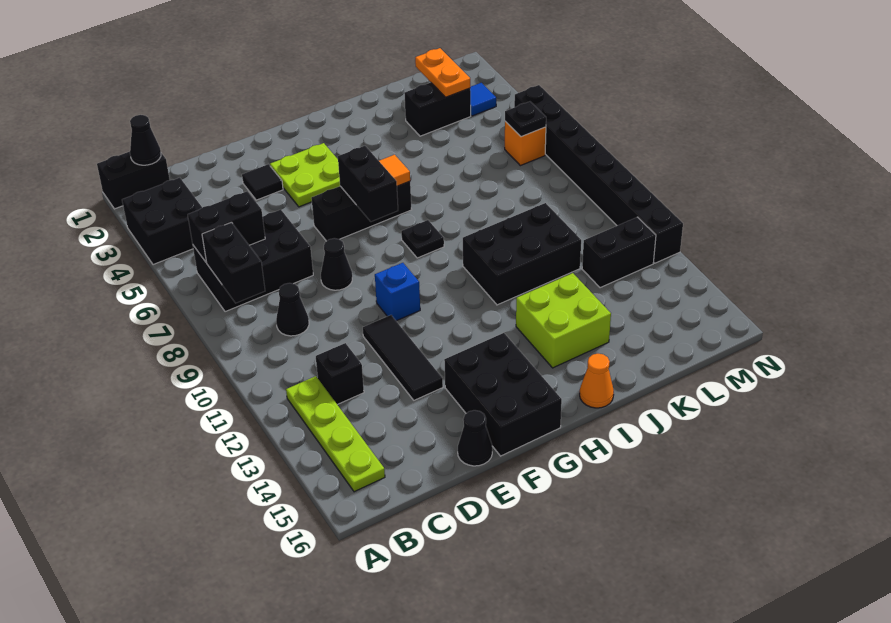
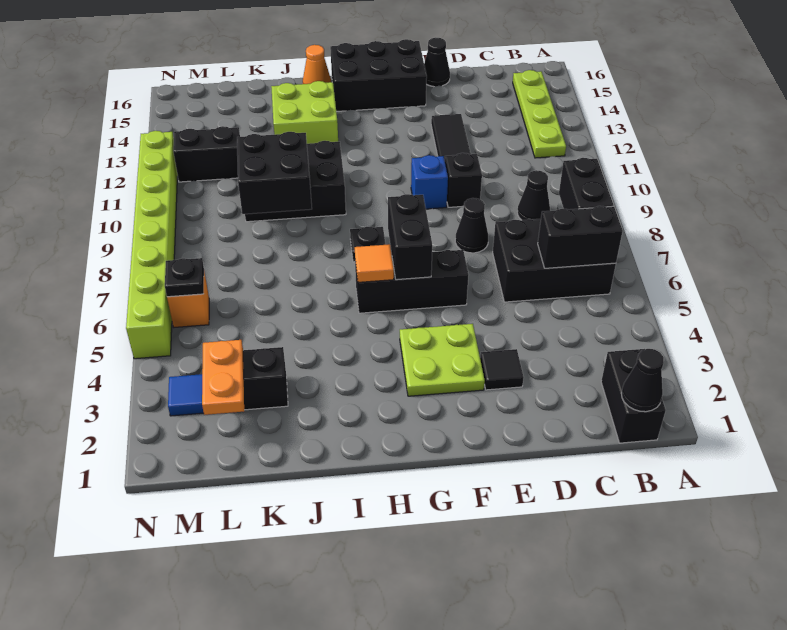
black brick A1:B1 level 1 -> black brick B1:B2 level 1
black brick A3:B4 level 1 -> black brick J9:K10 level 2
black brick C12 level 1 -> black brick E10 level 1
black brick F14:G16 level 1 -> black brick F15:H16 level 1
black brick N5:N12 level 1 -> lime brick N5:N12 level 1

